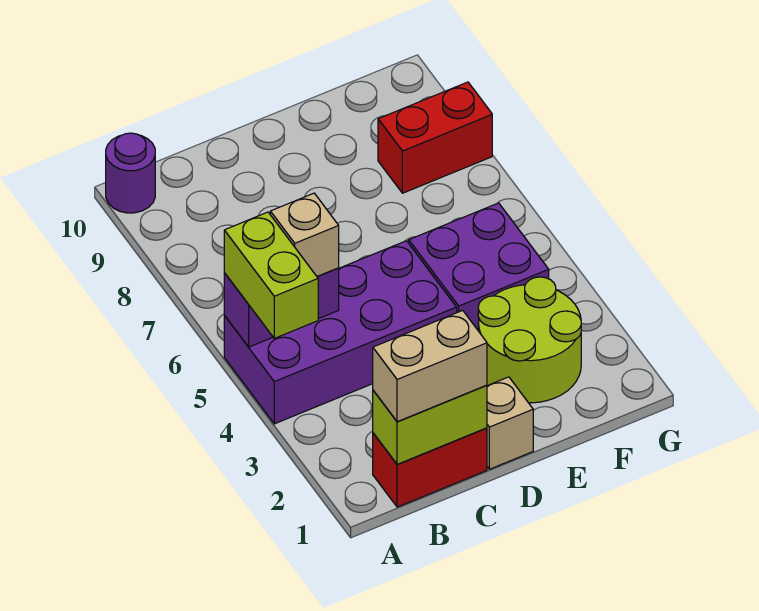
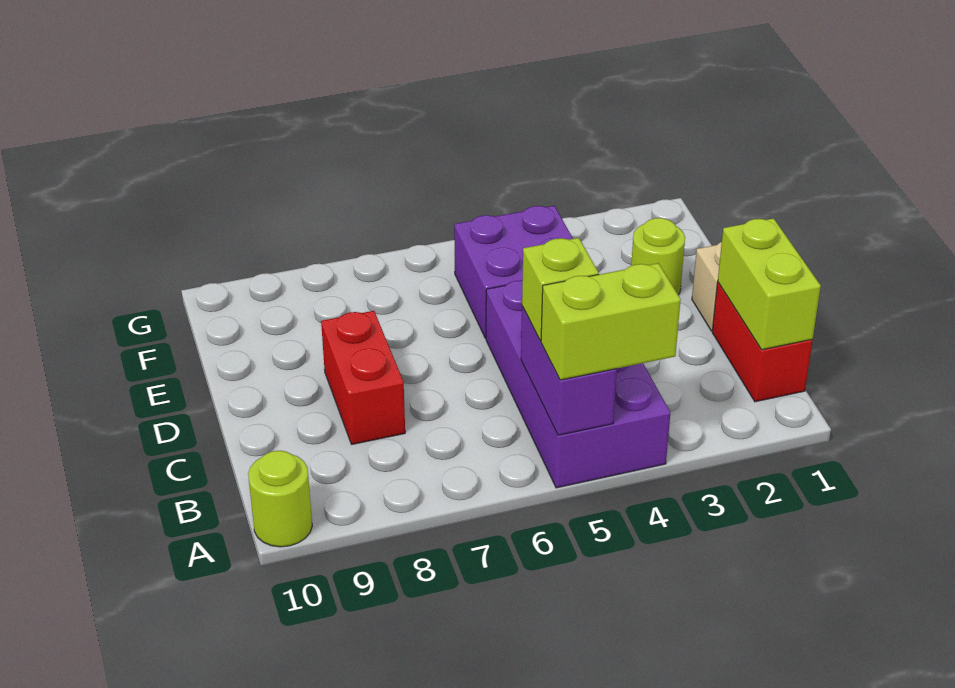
purple round brick A10 level 1 -> lime round brick A10 level 1
tan brick B1:C1 level 3 -> none
tan brick B5 level 3 -> lime brick B5 level 3
lime round brick E2:F3 level 1 -> lime round brick E2 level 1
red brick F8:G8 level 1 -> red brick C8:D8 level 1

